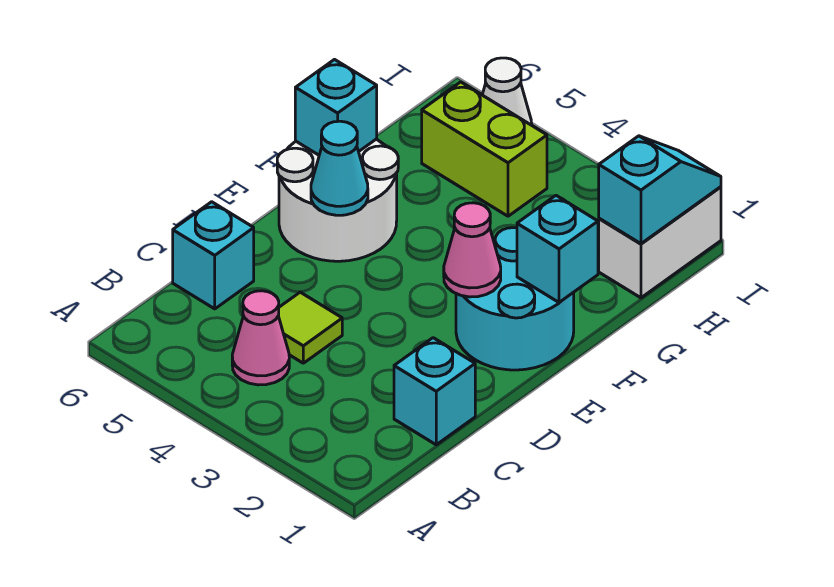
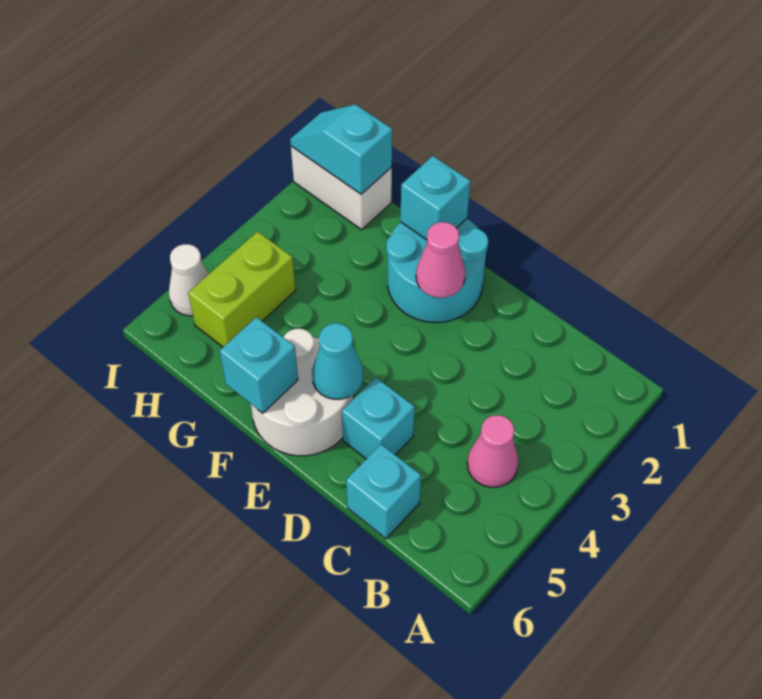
cyan brick C1 level 1 -> cyan brick D5 level 1
lime tile C4 level 1 -> none

